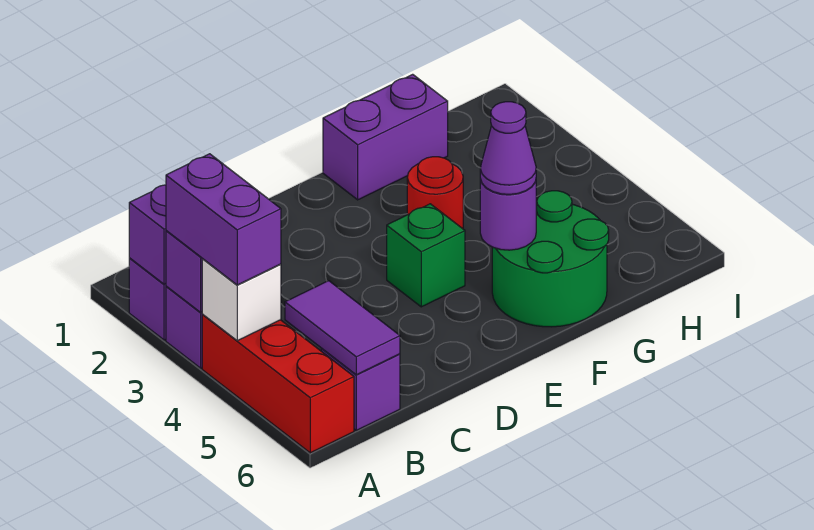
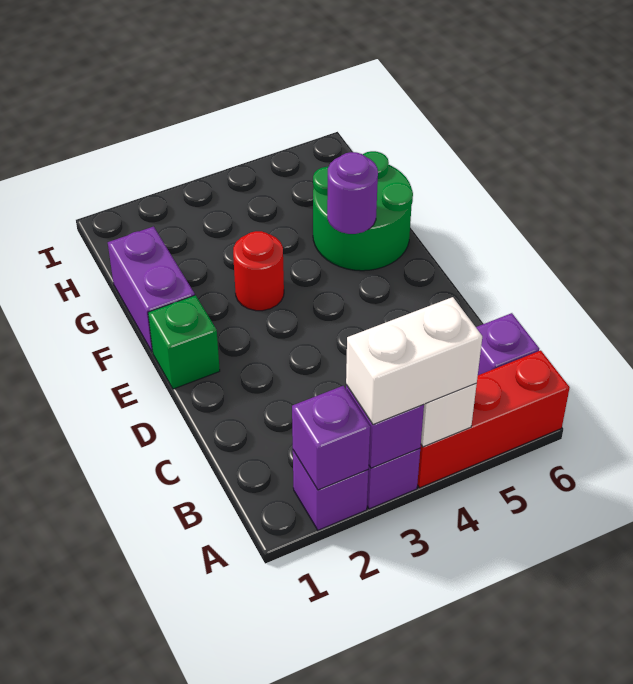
purple brick A3:A4 level 3 -> white brick A3:A4 level 3
purple tile B5:B6 level 2 -> none
green brick E4 level 1 -> green brick E1 level 1
purple cone F5 level 3 -> none

